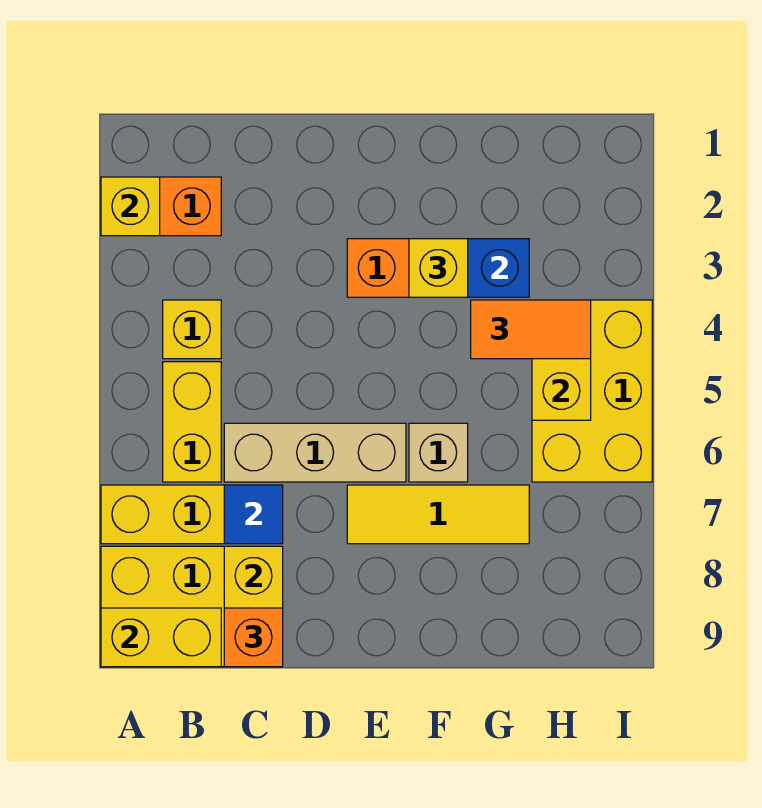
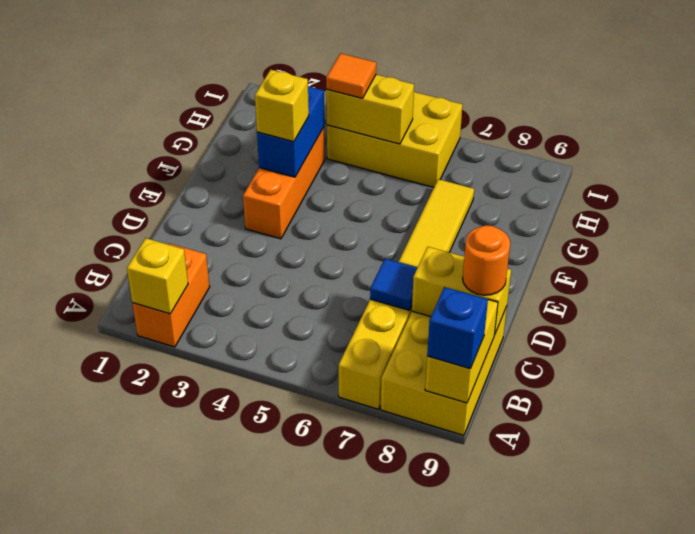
none -> blue brick A9 level 3
yellow brick B4 level 1 -> none
yellow brick B5:B6 level 1 -> none
tan brick C6:E6 level 1 -> none
orange brick C9 level 3 -> orange round brick C9 level 3
tan brick F6 level 1 -> none
orange tile G4:H4 level 3 -> orange tile H4 level 3

